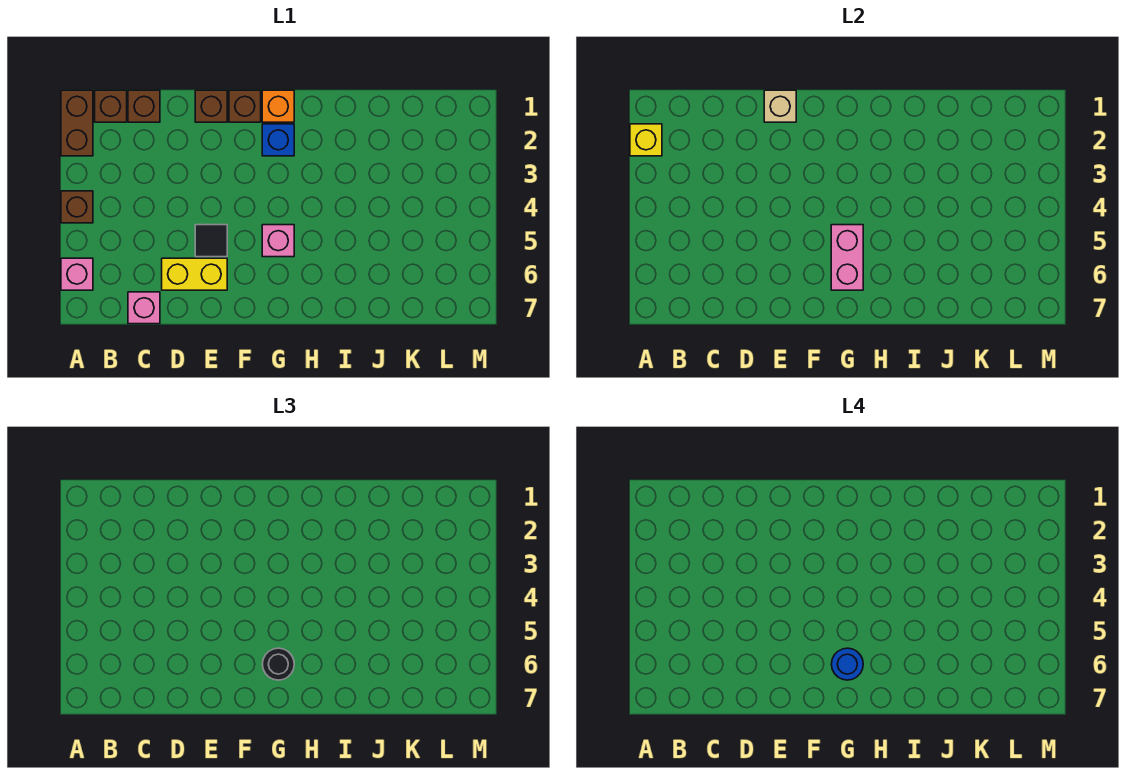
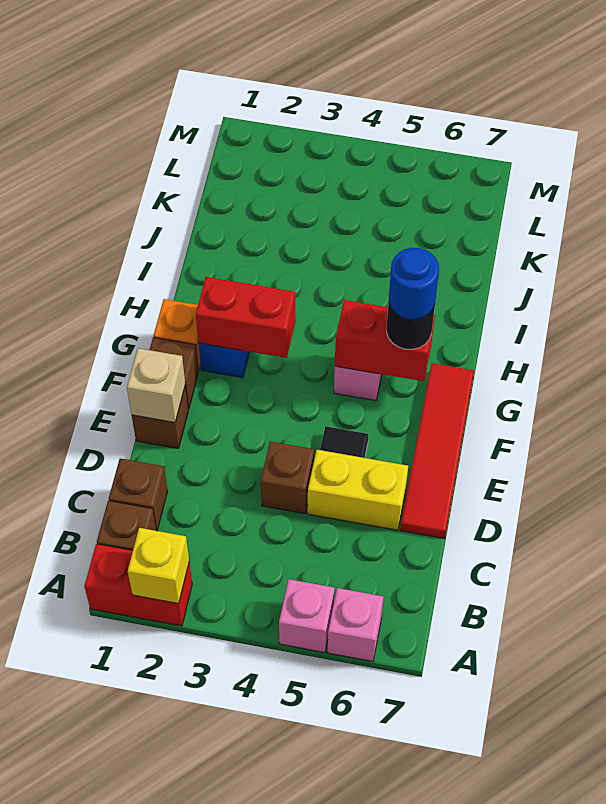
brown brick A1:A2 level 1 -> red brick A1:A2 level 1
brown brick A4 level 1 -> brown brick D4 level 1
pink brick C7 level 1 -> pink brick A5 level 1
yellow brick D6:E6 level 1 -> yellow brick D5:D6 level 1
none -> red tile D7:G7 level 1
none -> red brick G2:G3 level 2
pink brick G5:G6 level 2 -> red brick G5:G6 level 2

